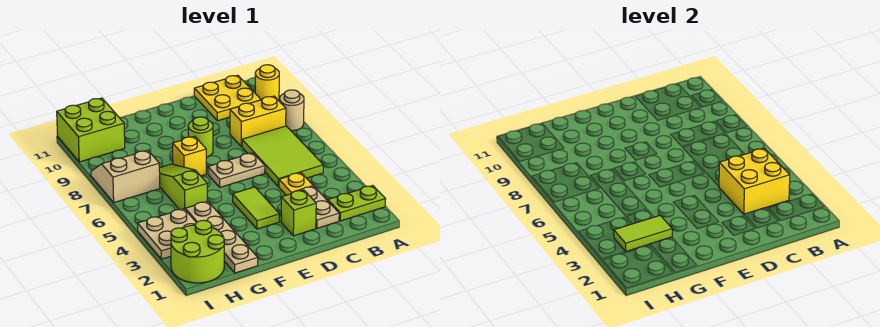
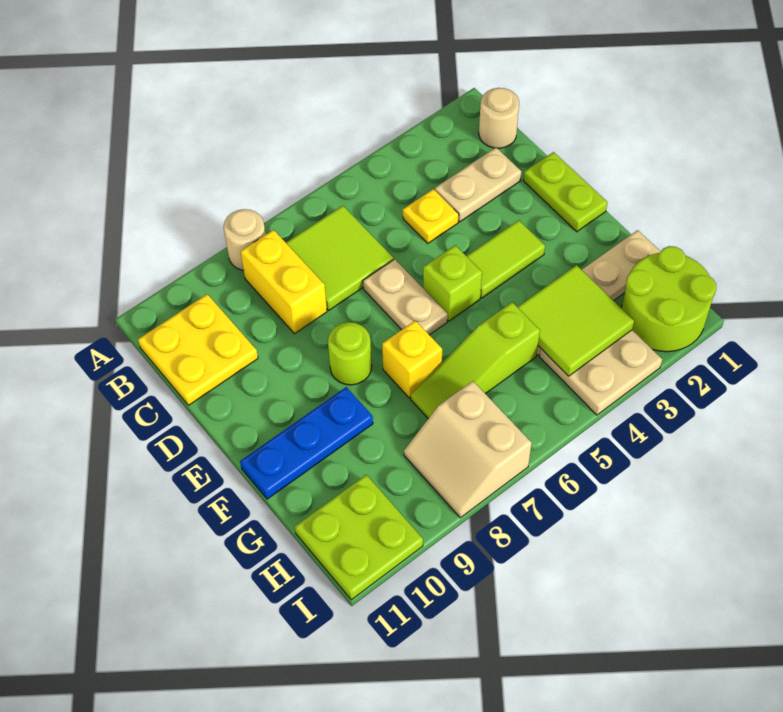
lime plate A2:B2 level 1 -> lime plate D1:E1 level 1
yellow round brick A10 level 1 -> none
none -> tan round brick B1 level 1
yellow brick B3:C4 level 2 -> none
lime tile B5:C7 level 1 -> lime tile B6:C7 level 1
lime brick D2 level 1 -> lime brick E5 level 1
none -> blue plate F9:F11 level 1
lime tile G3:H3 level 2 -> lime tile G3:H4 level 2
lime brick H10:I11 level 1 -> lime plate H10:I11 level 1

